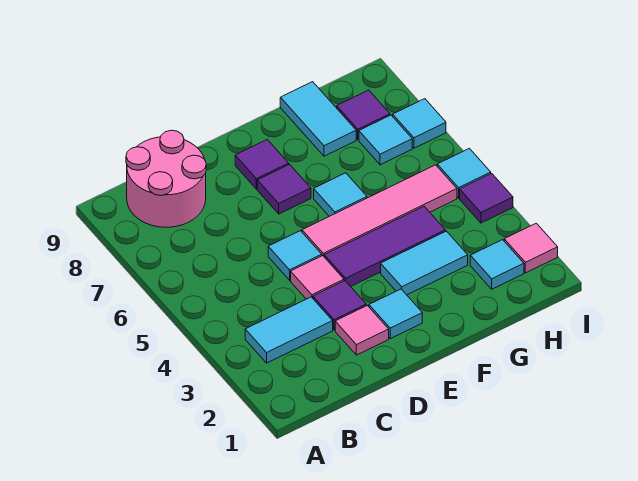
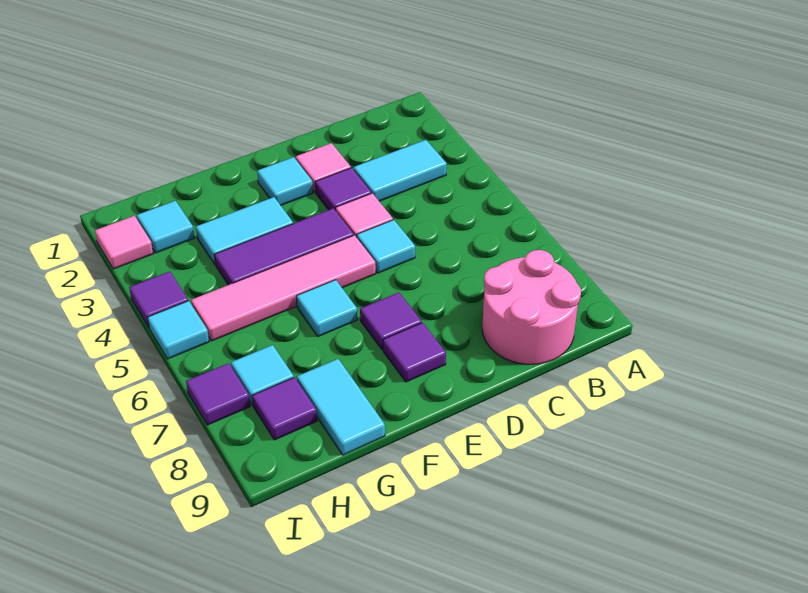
cyan tile I7 level 1 -> purple tile I7 level 1

